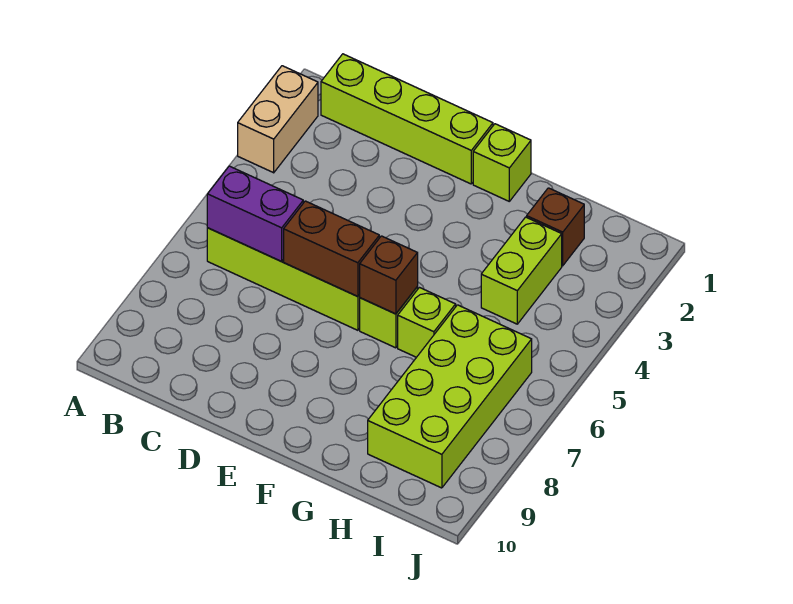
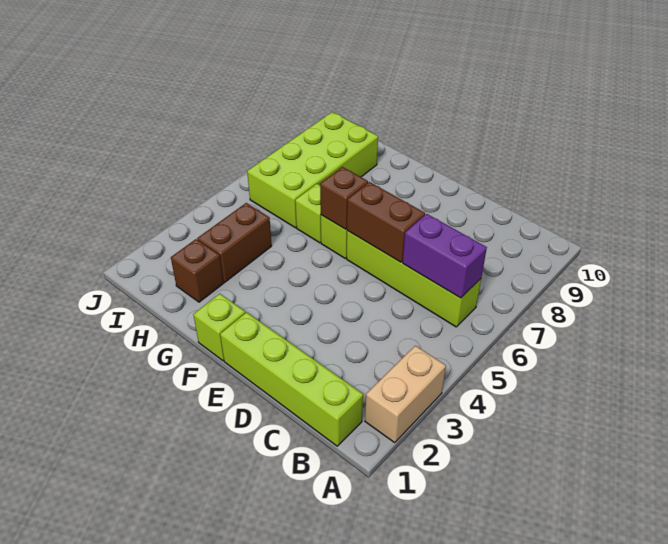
lime brick H3:H4 level 1 -> brown brick H3:H4 level 1

